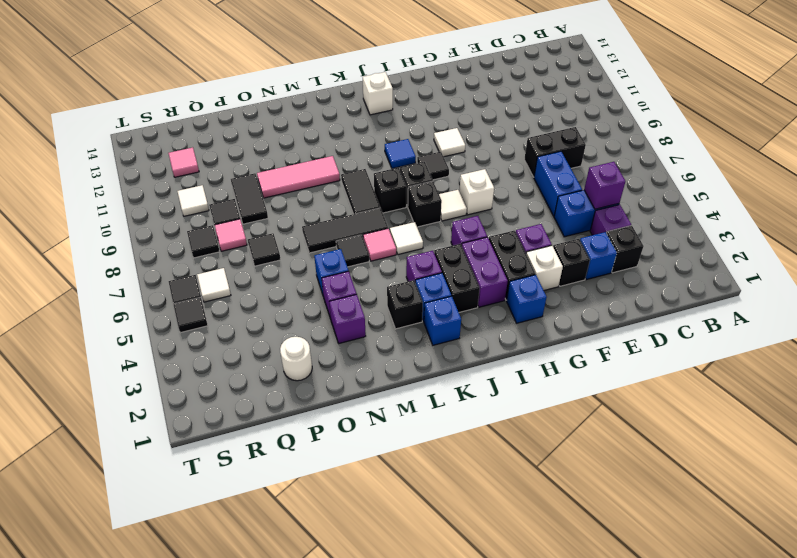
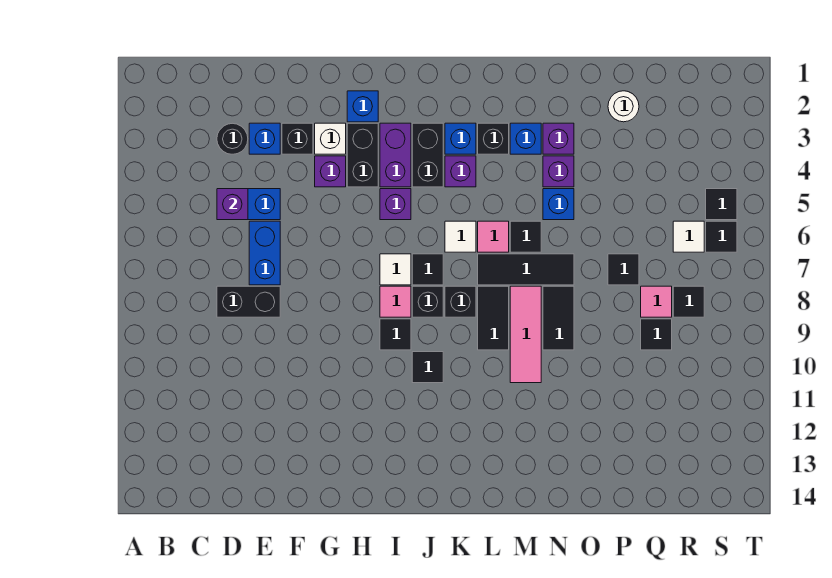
black brick D3 level 1 -> black round brick D3 level 1
purple brick D4 level 1 -> none
white brick H7 level 1 -> none
white tile H10 level 1 -> none
black brick J7 level 1 -> black tile J7 level 1
blue tile J10 level 1 -> black tile J10 level 1
white brick J13 level 1 -> none
blue brick K2 level 1 -> blue brick M3 level 1
pink tile M10:O10 level 1 -> pink tile M8:M10 level 1
black tile P9:P10 level 1 -> black tile N8:N9 level 1
white tile R10 level 1 -> none
pink tile R12 level 1 -> pink tile I8 level 1

